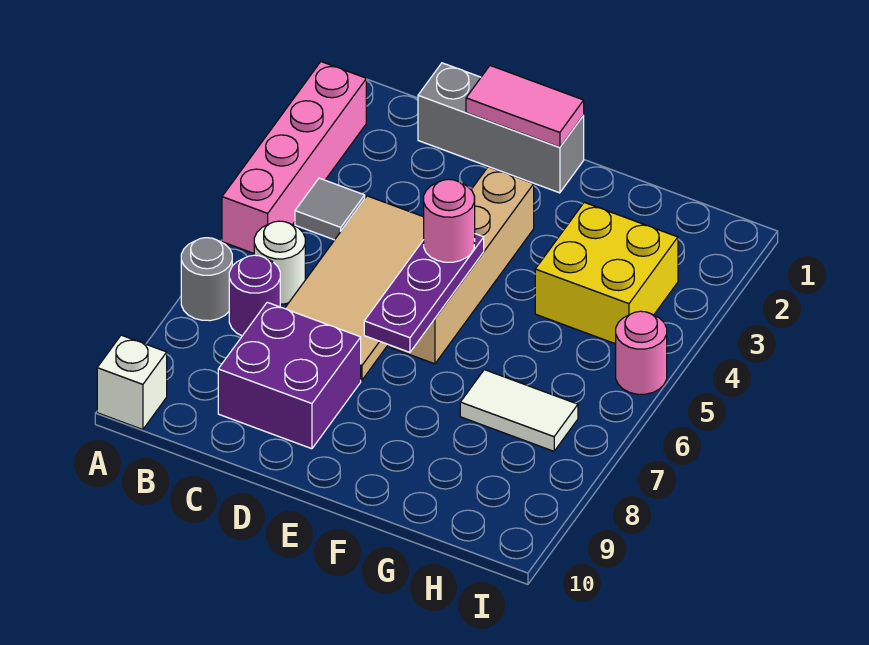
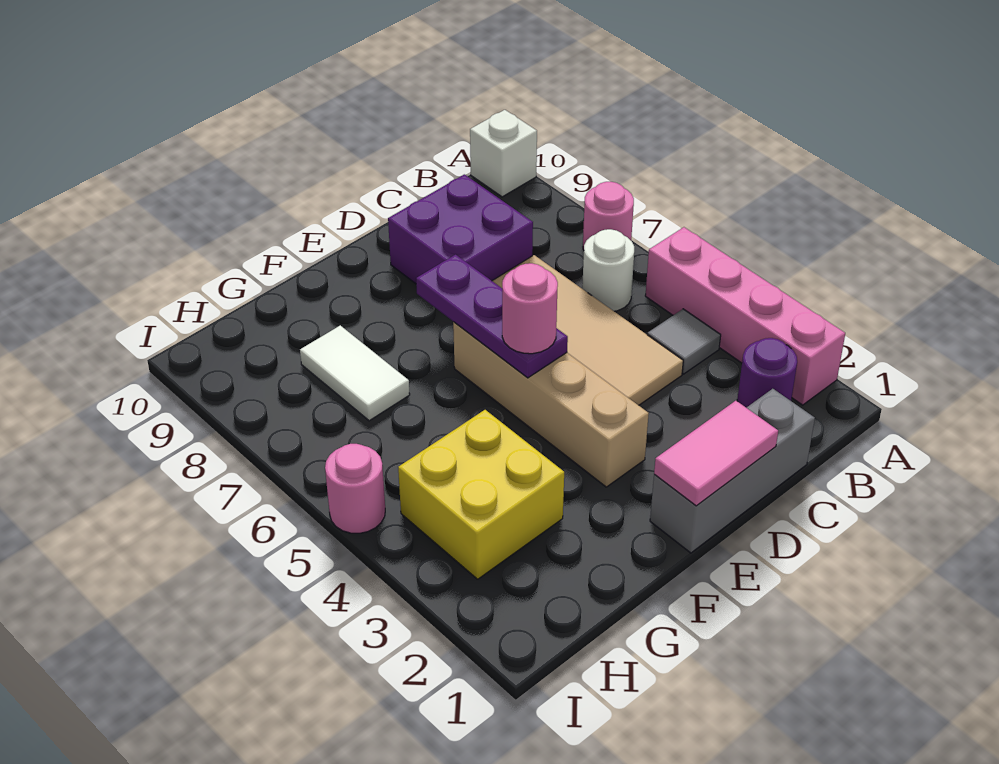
grey round brick A7 level 1 -> pink round brick A7 level 1
purple round brick B7 level 1 -> purple round brick B2 level 1
white tile G7:H7 level 1 -> white tile G7:G8 level 1

